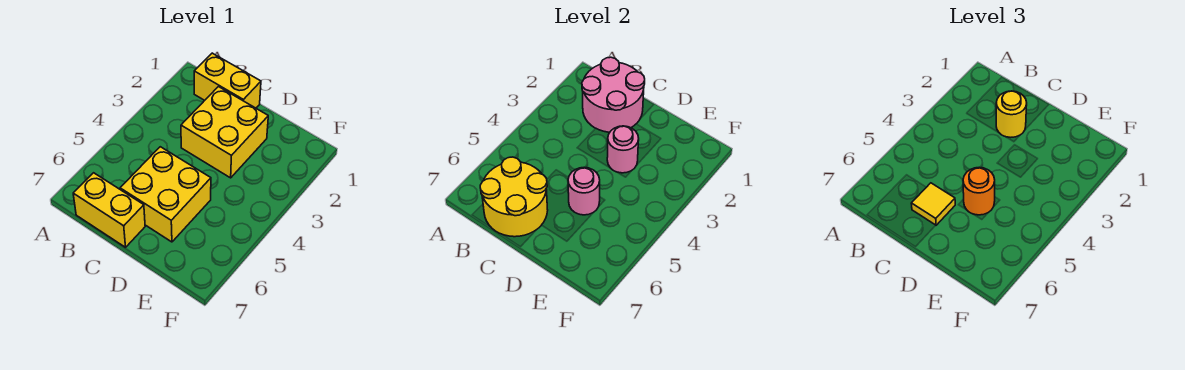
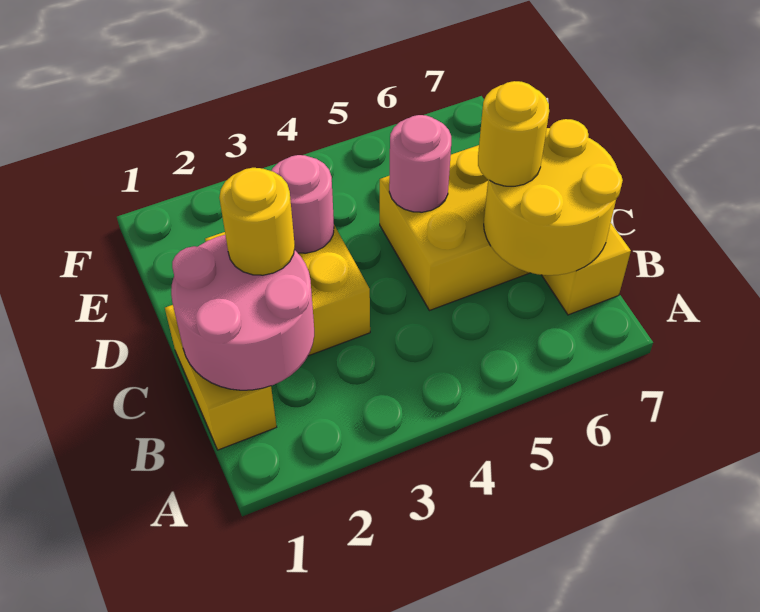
yellow tile C6 level 3 -> yellow round brick C6 level 3
orange round brick D5 level 3 -> none

